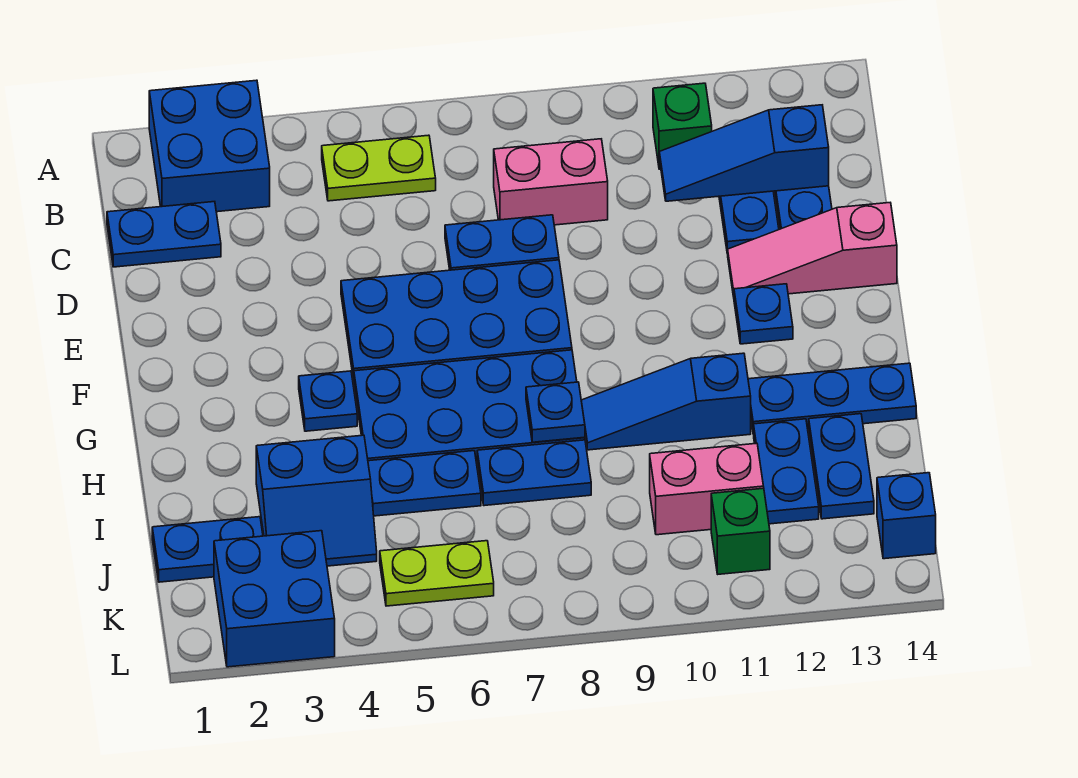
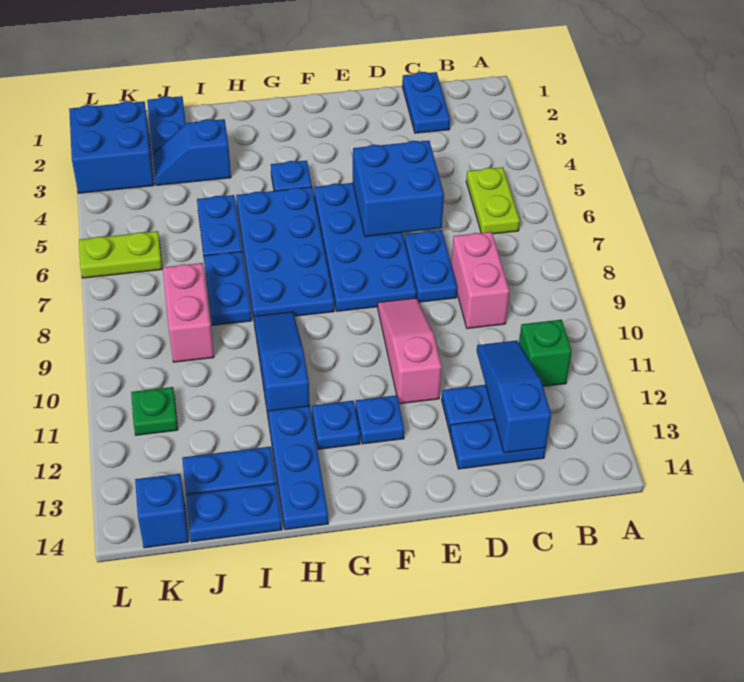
blue brick A2:B3 level 1 -> blue brick D5:E6 level 2
pink slope E12:E14 level 1 top 14 -> pink slope E9:E11 level 1 top 11
blue plate H8 level 2 -> blue plate G12 level 1
blue slope I3:J4 level 1 top I -> blue slope I3:J3 level 1 top I
blue plate I12:J12 level 1 -> blue plate I14:J14 level 1
pink brick J10:J11 level 1 -> pink brick J8:J9 level 1
lime plate K5:K6 level 1 -> lime plate K6:L6 level 1
green brick K11 level 1 -> green plate K11 level 1

